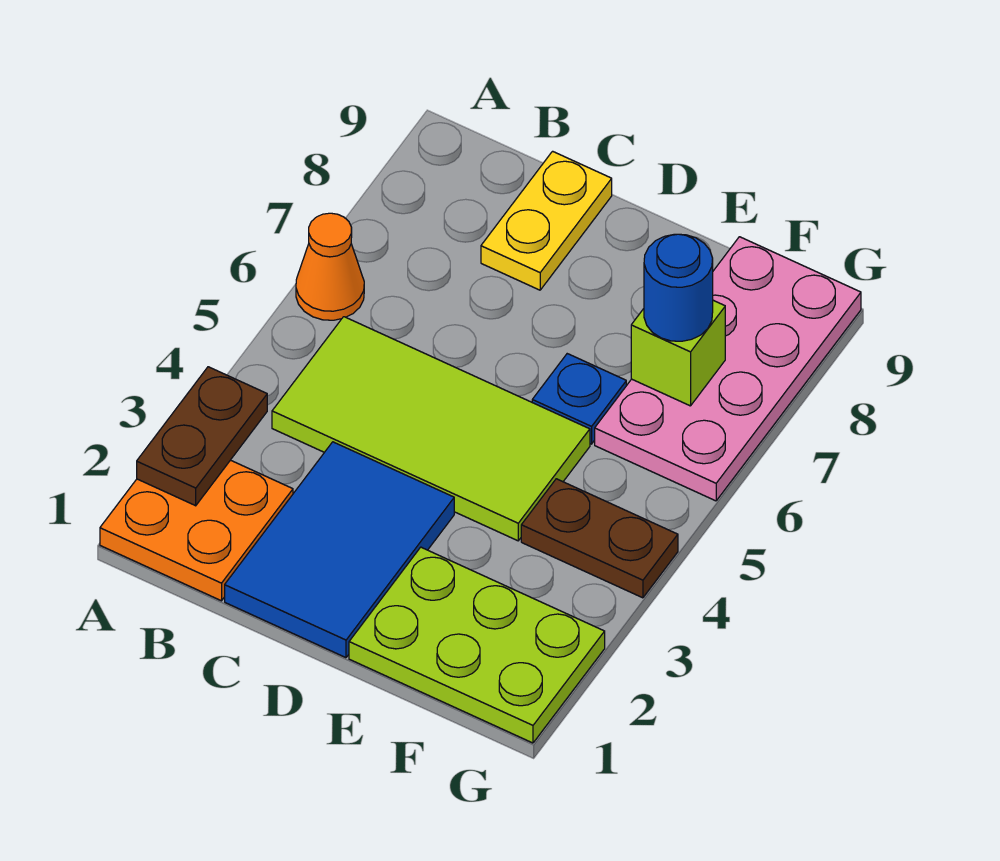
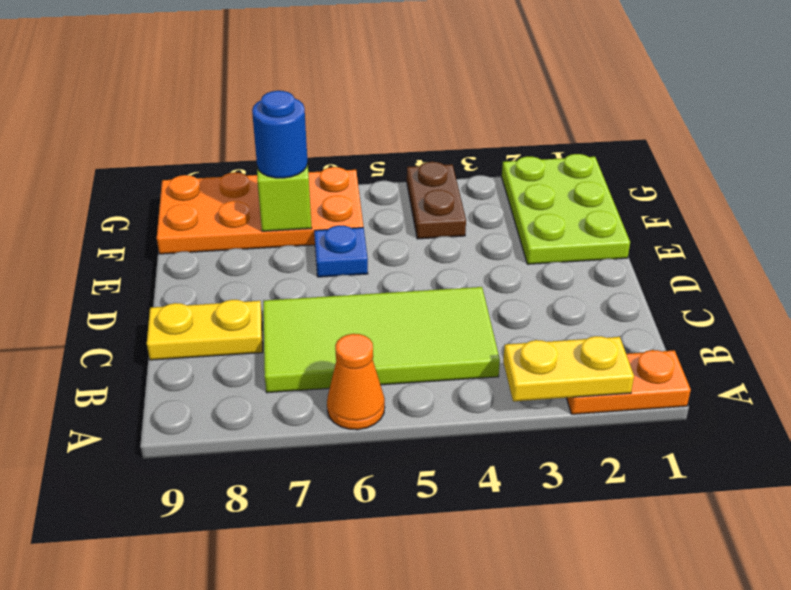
orange plate A1:B2 level 1 -> orange plate A1:A2 level 1
brown plate A2:A3 level 2 -> yellow plate A2:A3 level 2
lime tile B4:E5 level 1 -> lime tile B4:C7 level 1
blue tile C1:D3 level 1 -> none
pink plate F6:G9 level 1 -> orange plate F6:G9 level 1

